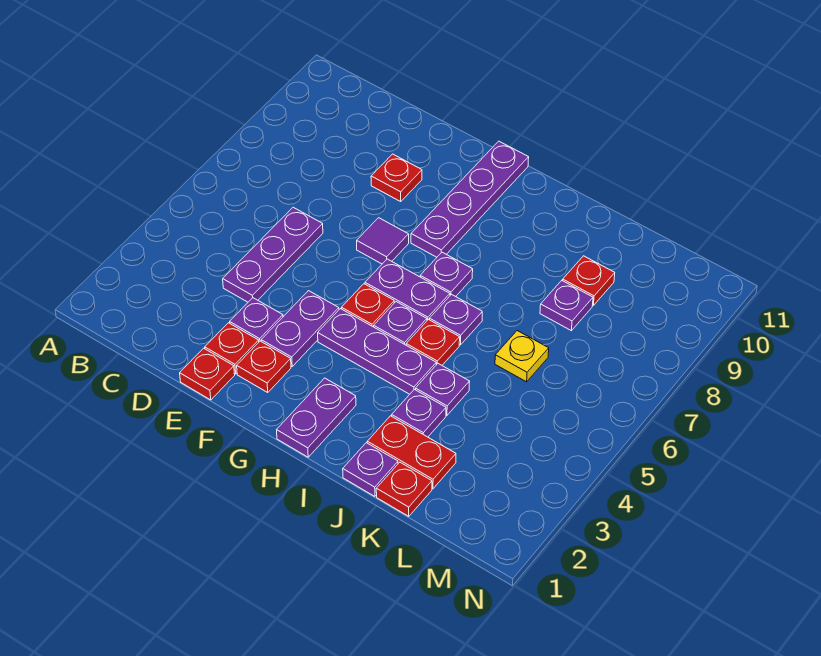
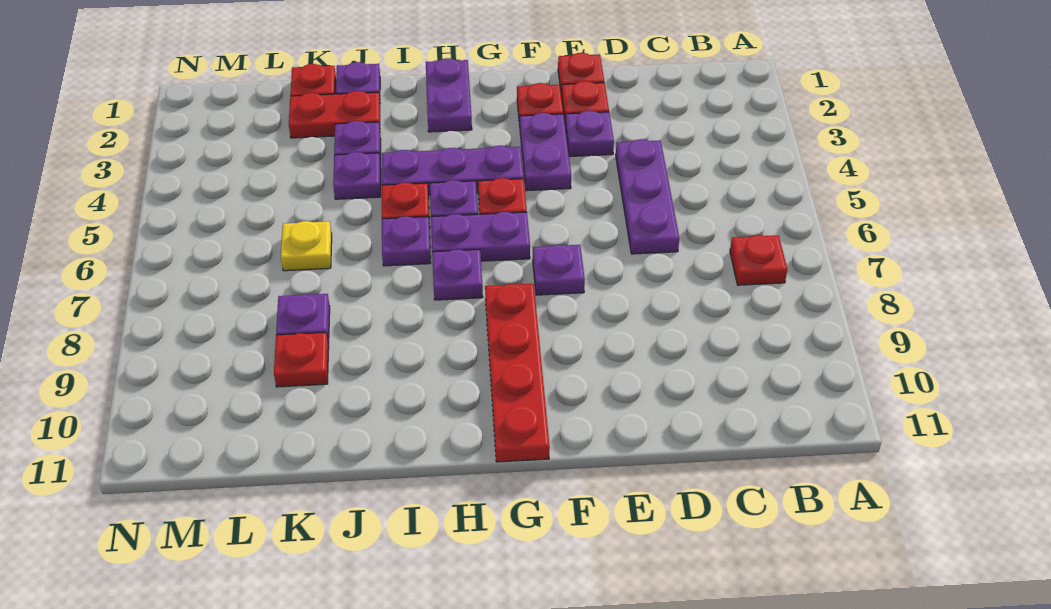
red plate E9 level 1 -> red plate B7 level 1
purple tile F7 level 1 -> purple plate F7 level 1
purple plate G8:G11 level 1 -> red plate G8:G11 level 1

